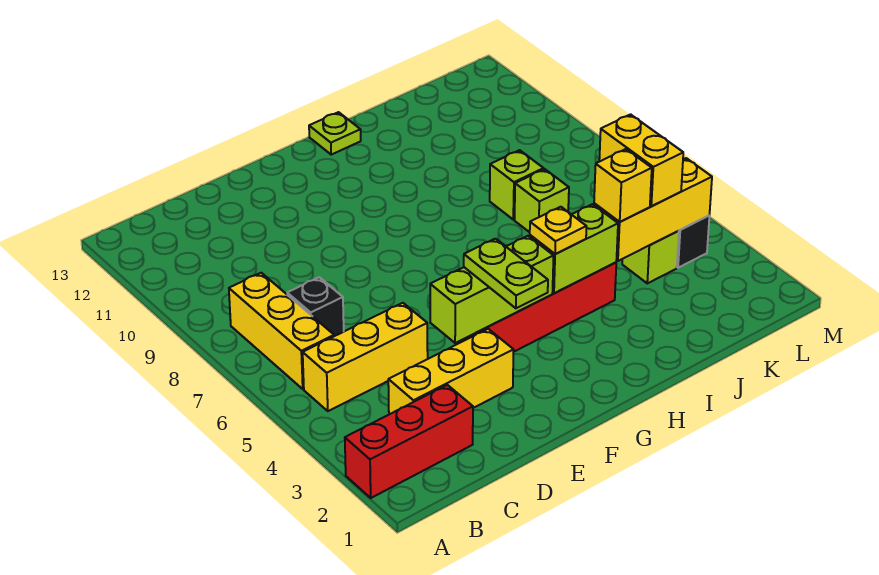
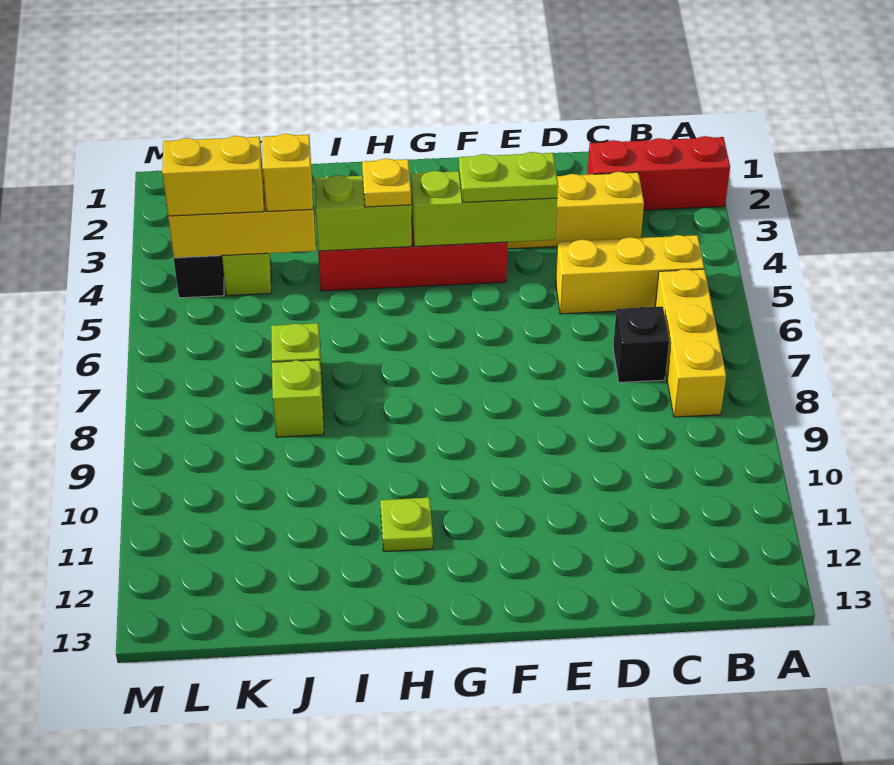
lime plate F3:F4 level 3 -> lime plate E4:F4 level 3
lime plate H13 level 1 -> lime plate H11 level 1
yellow brick K4:K5 level 3 -> yellow brick K4:L4 level 3

